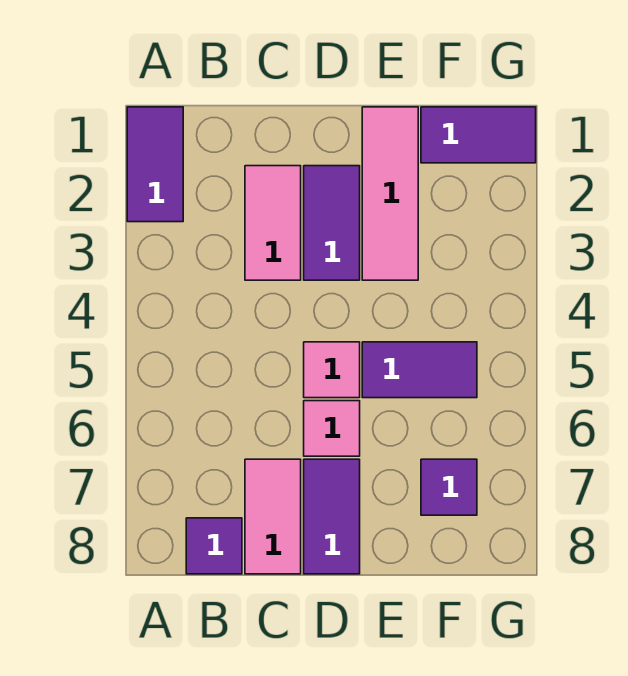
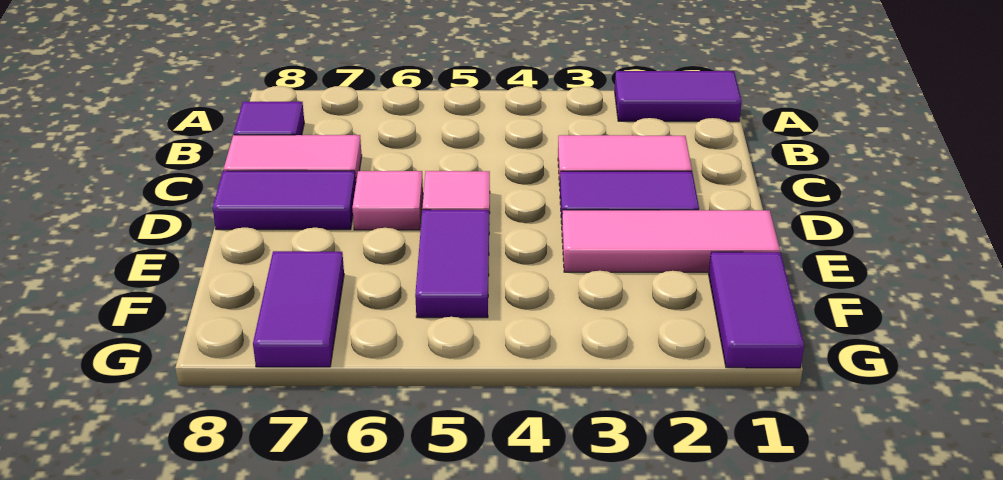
purple tile F7 level 1 -> purple tile F7:G7 level 1

